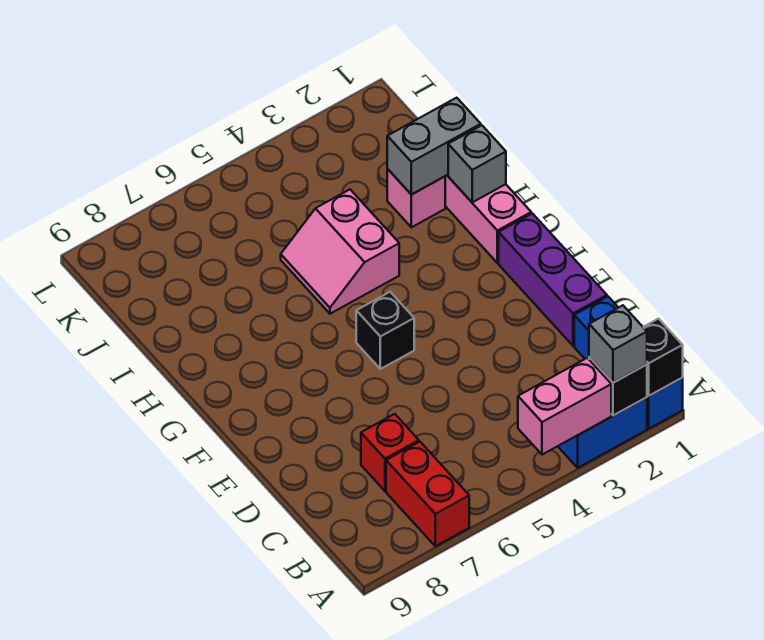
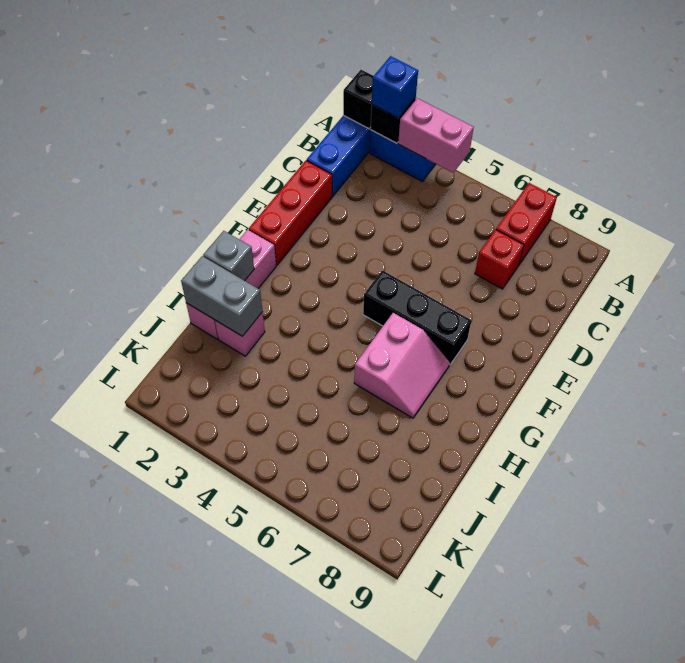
grey brick A2 level 3 -> blue brick A2 level 3
purple brick D1:F1 level 1 -> red brick D1:F1 level 1
black brick F5 level 1 -> black brick F5:F7 level 1
pink slope H4:I5 level 1 top 4 -> pink slope G6:H7 level 1 top 6

